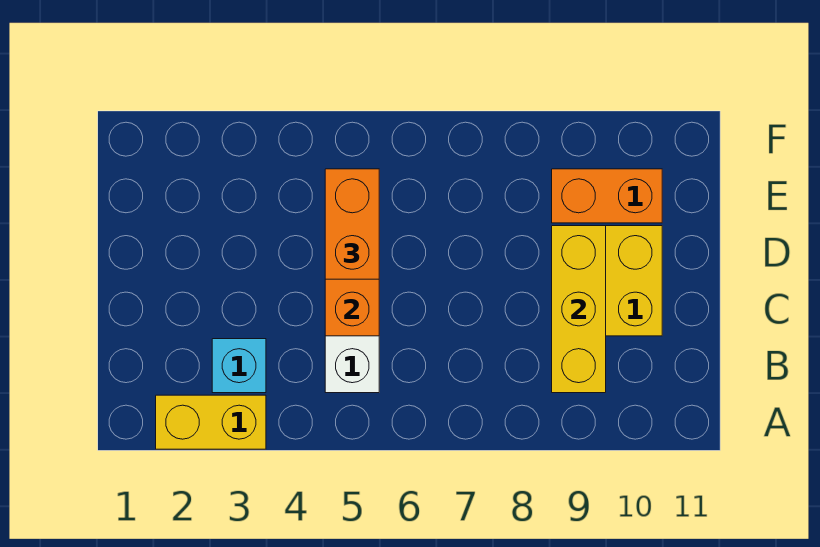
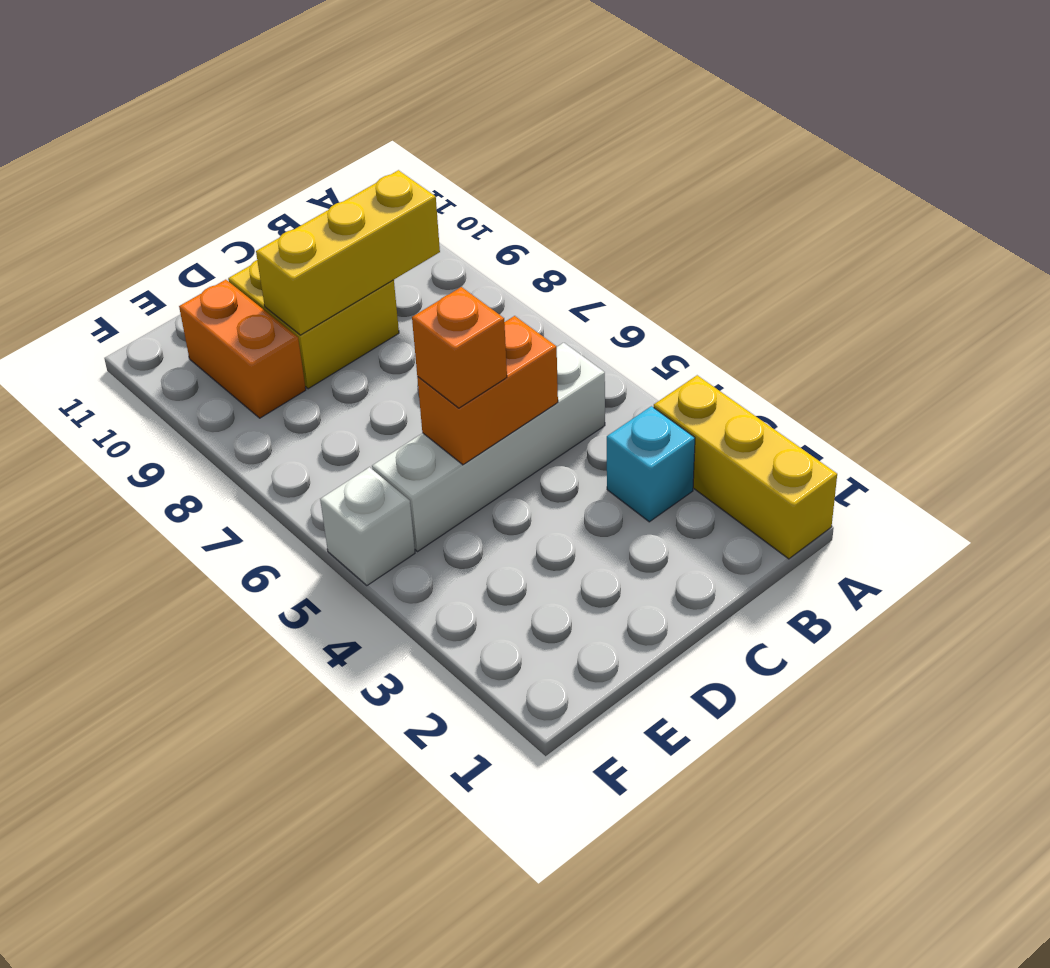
yellow brick A2:A3 level 1 -> yellow brick A1:A3 level 1
orange brick D5:E5 level 3 -> orange brick D5 level 3
none -> white brick F5 level 1

